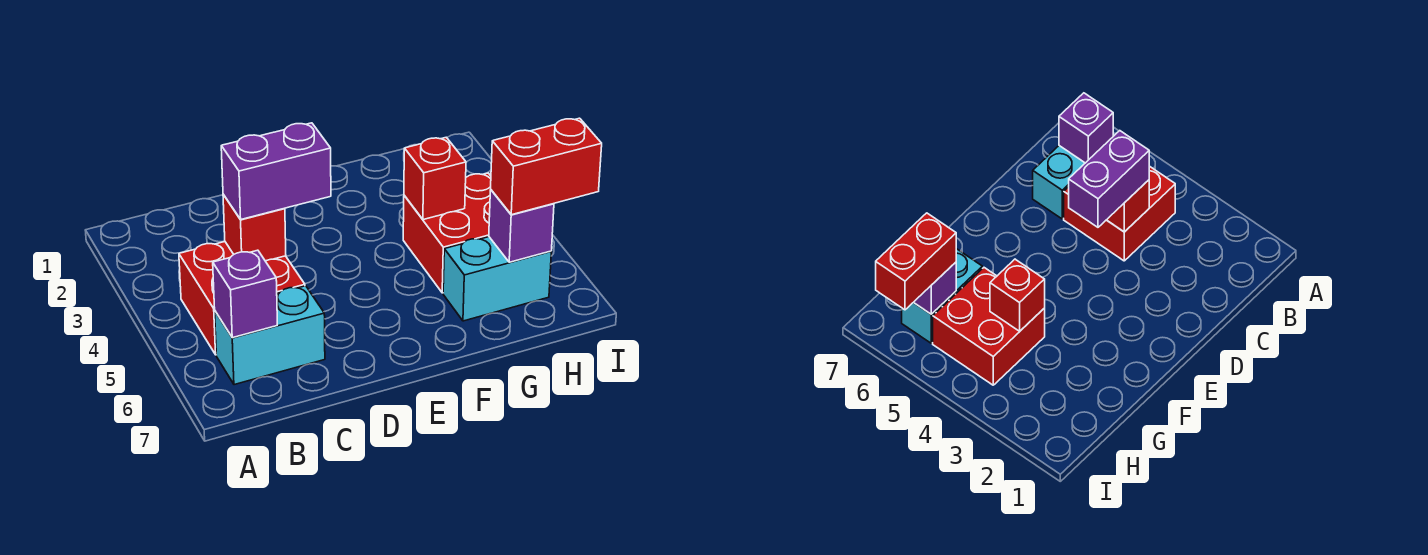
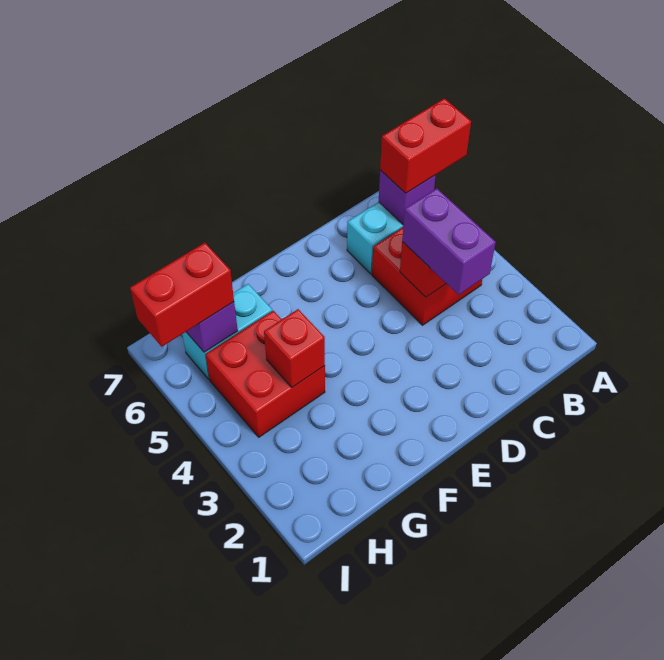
none -> red brick A6:B6 level 3
purple brick C4:D4 level 3 -> purple brick C3:C4 level 3

